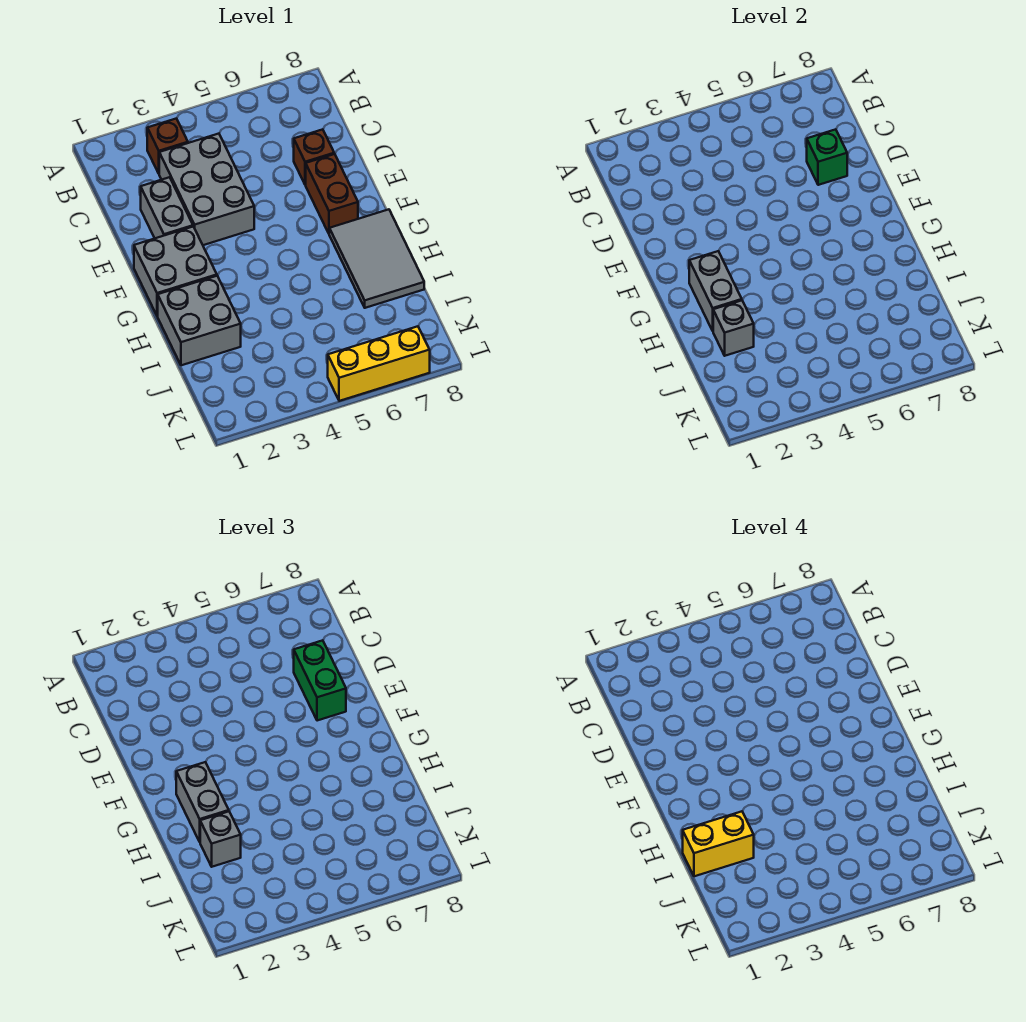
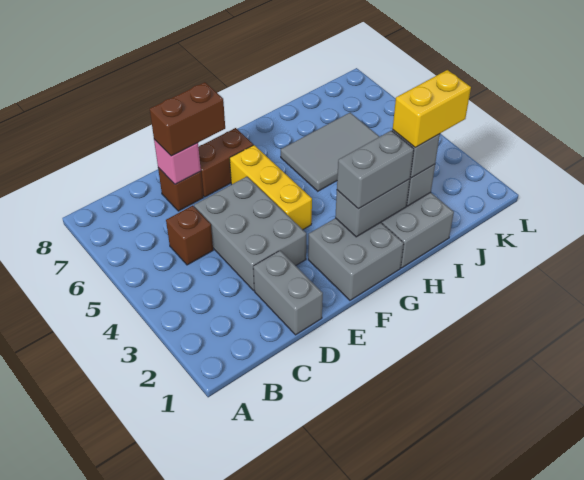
brown brick B3 level 1 -> brown brick C5 level 1
grey brick C3:E4 level 1 -> grey brick D3:E5 level 1
grey brick D2:E2 level 1 -> grey brick D1:D2 level 1
green brick D7 level 2 -> pink brick D7 level 2
green brick D7:E7 level 3 -> brown brick D7:E7 level 3
grey tile G7:I8 level 1 -> grey tile H5:J6 level 1
yellow brick I1:I2 level 4 -> yellow brick I2:J2 level 4
yellow brick L5:L7 level 1 -> yellow brick F4:F6 level 1

